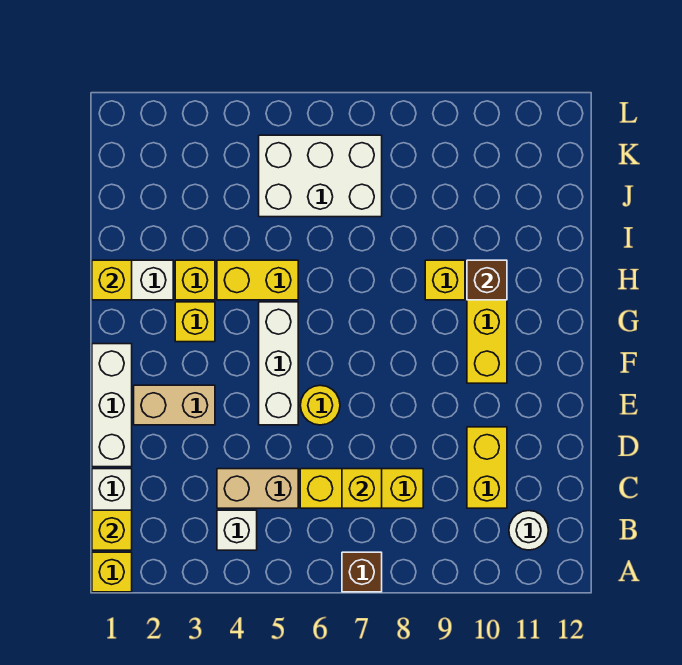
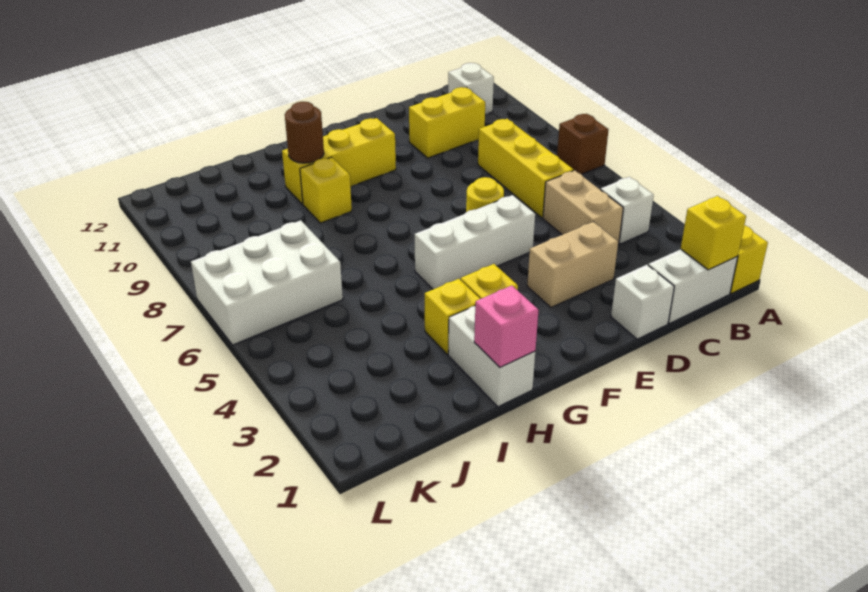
white round brick B11 level 1 -> white brick B11 level 1
yellow brick C7 level 2 -> none
white brick D1:F1 level 1 -> white brick D1 level 1
tan brick E2:E3 level 1 -> tan brick D3:E3 level 1
yellow brick H1 level 2 -> pink brick H1 level 2
yellow brick H4:H5 level 1 -> none
brown brick H10 level 2 -> brown round brick H10 level 2
white brick J5:K7 level 1 -> white brick J6:L7 level 1

